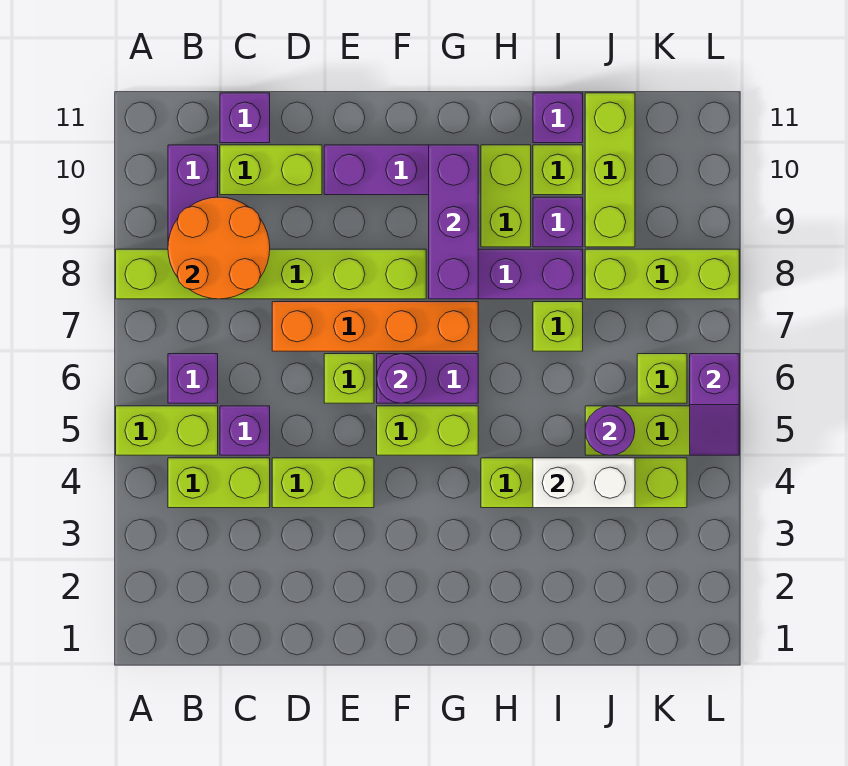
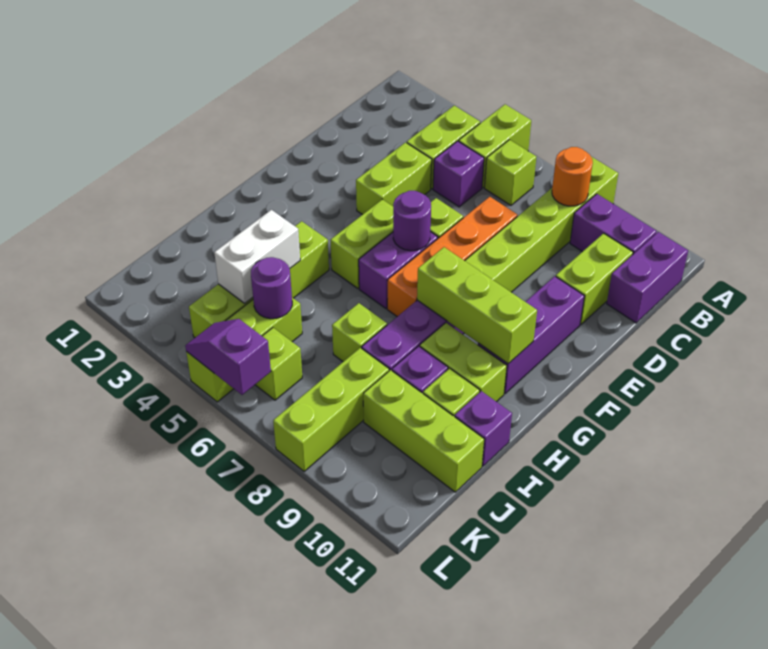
purple brick B6 level 1 -> lime brick B6 level 1
orange round brick B8:C9 level 2 -> orange round brick B8 level 2
purple brick C11 level 1 -> purple brick B11:C11 level 1
purple brick G8:G10 level 2 -> lime brick G8:G10 level 2

